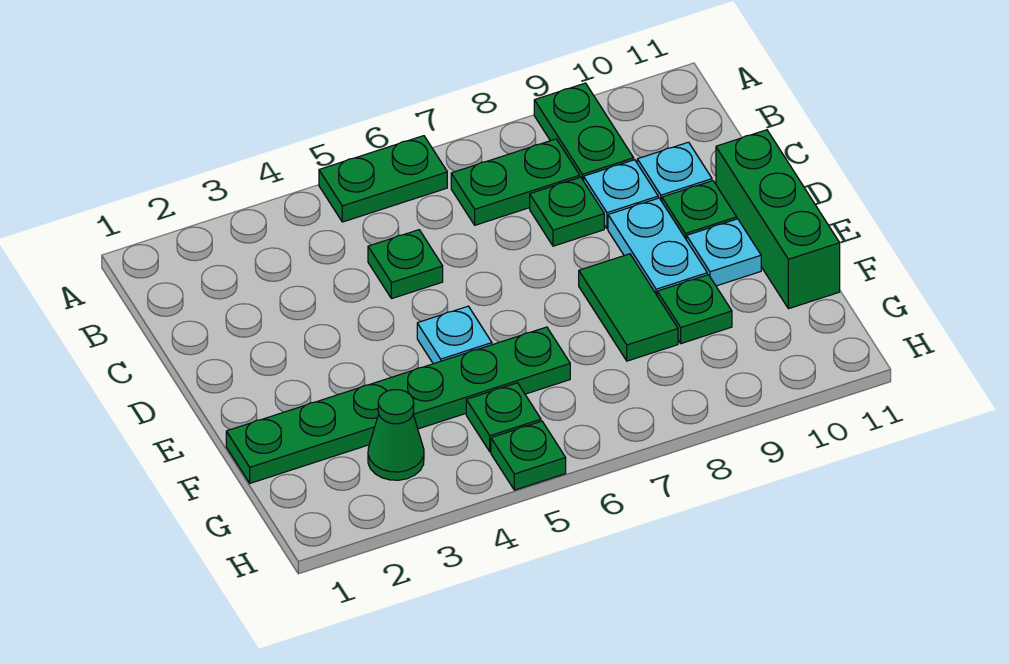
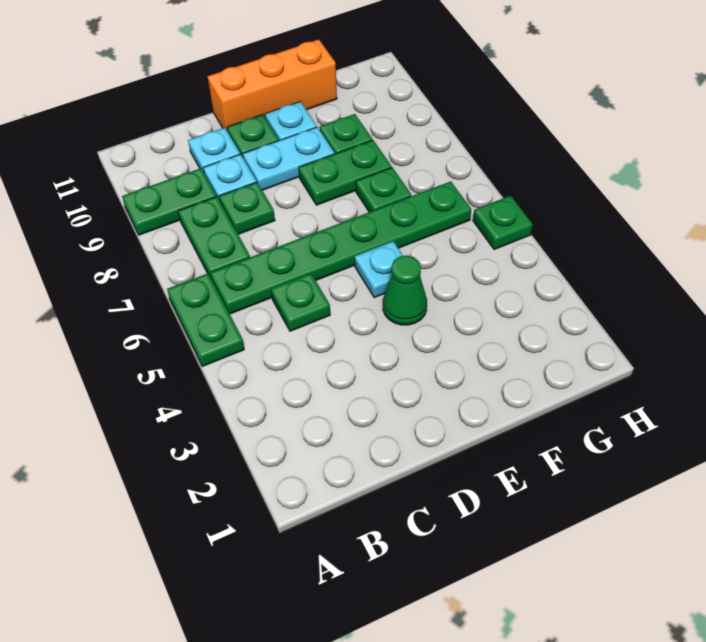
green brick D11:F11 level 1 -> orange brick D11:F11 level 1
green tile E8:F8 level 1 -> green plate E8:F8 level 1
green plate F1:F6 level 1 -> green plate B6:G6 level 1
green cone G3 level 1 -> green cone E4 level 1
green plate G5 level 1 -> green plate F7 level 1

